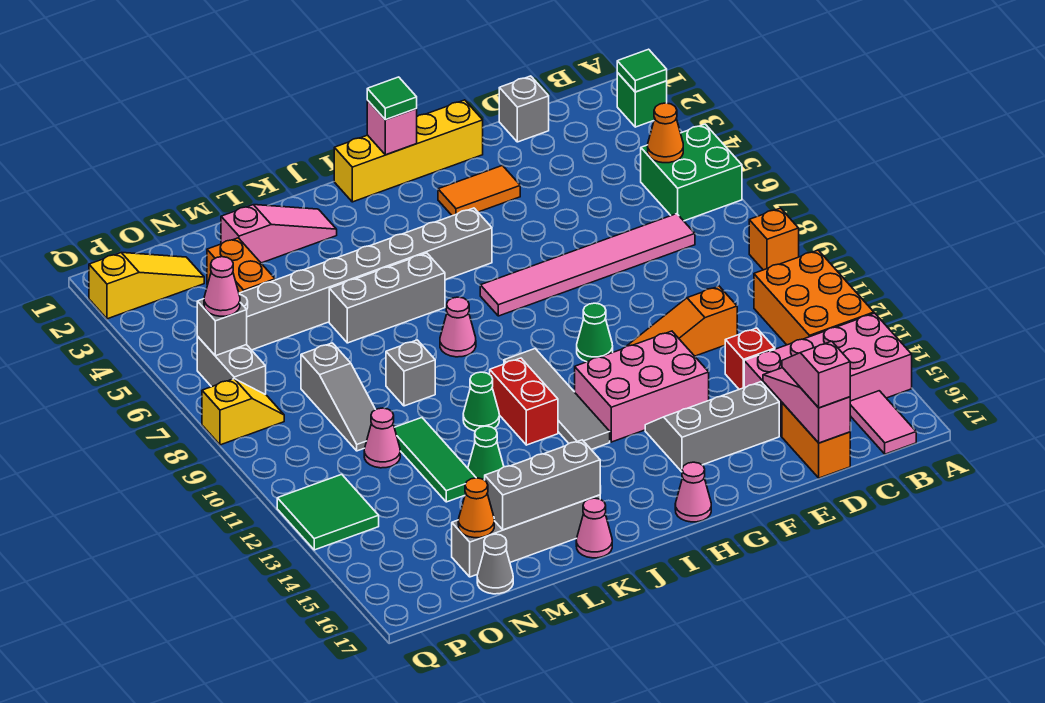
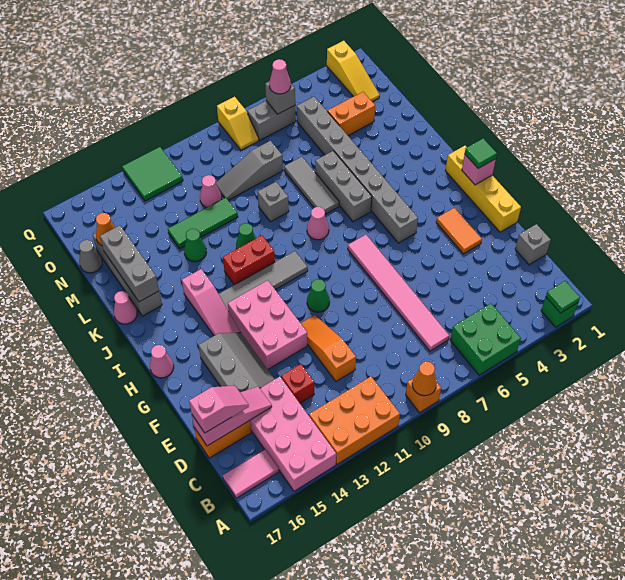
orange cone B5 level 2 -> orange cone A9 level 2
pink slope K2:M2 level 1 top M -> pink slope H14:J14 level 1 top J
none -> grey tile K7:M7 level 1

